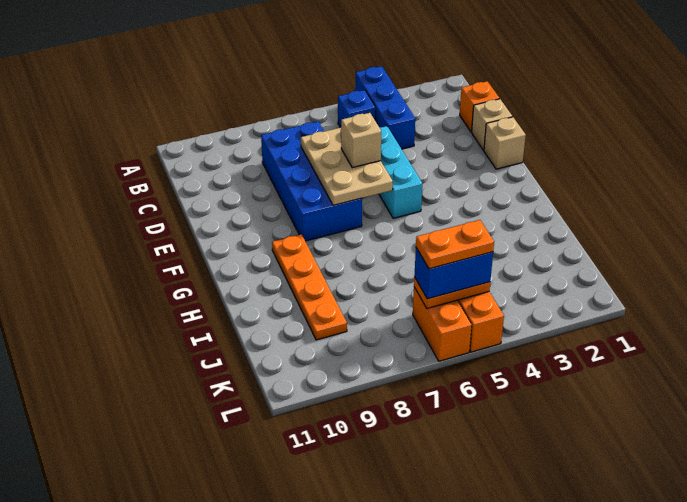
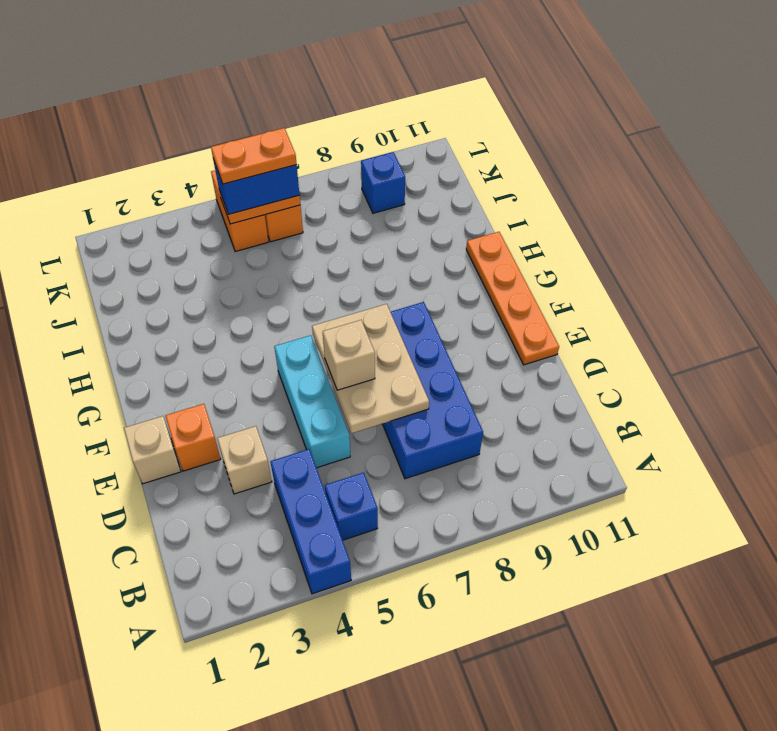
orange brick C1 level 1 -> orange brick E2 level 1
tan brick D1 level 1 -> tan brick D3 level 1
orange plate G9:J9 level 1 -> orange plate E11:H11 level 1
none -> blue brick K9 level 1

